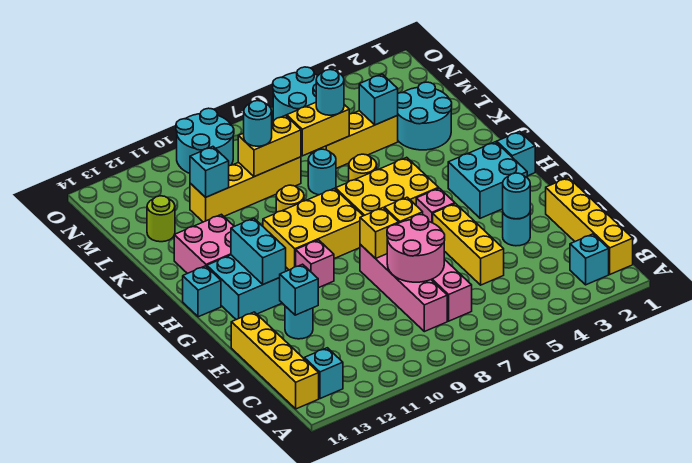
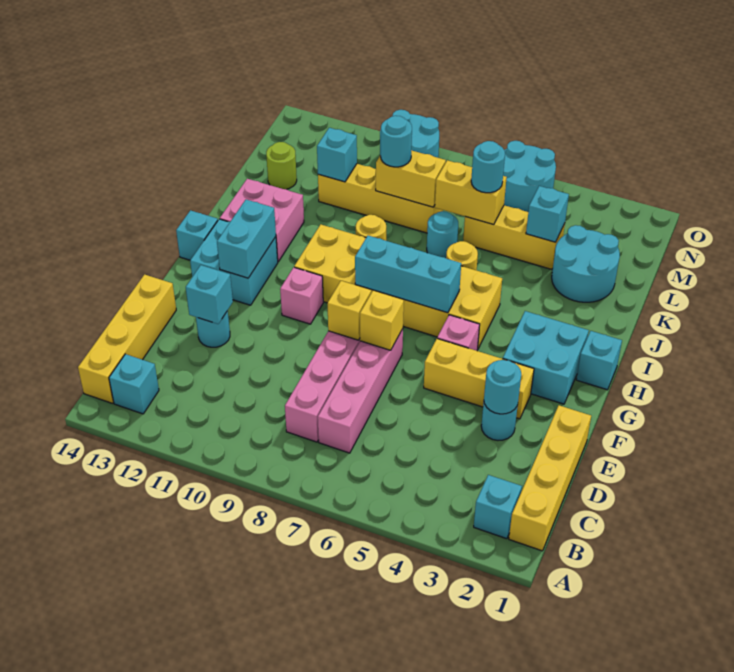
yellow brick D5:F5 level 1 -> yellow brick F3:F5 level 1
pink round brick D7:E8 level 2 -> none
none -> cyan brick H6:H8 level 2

